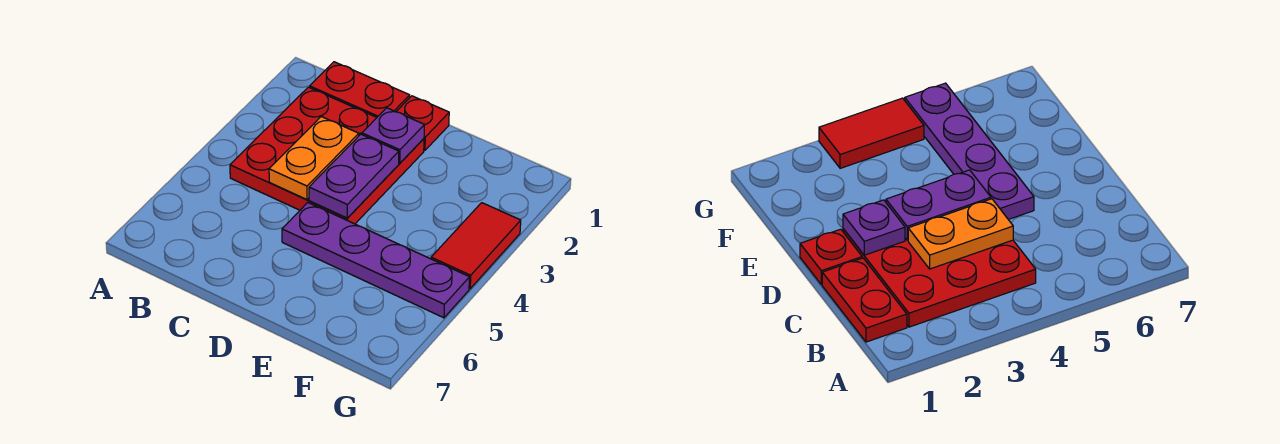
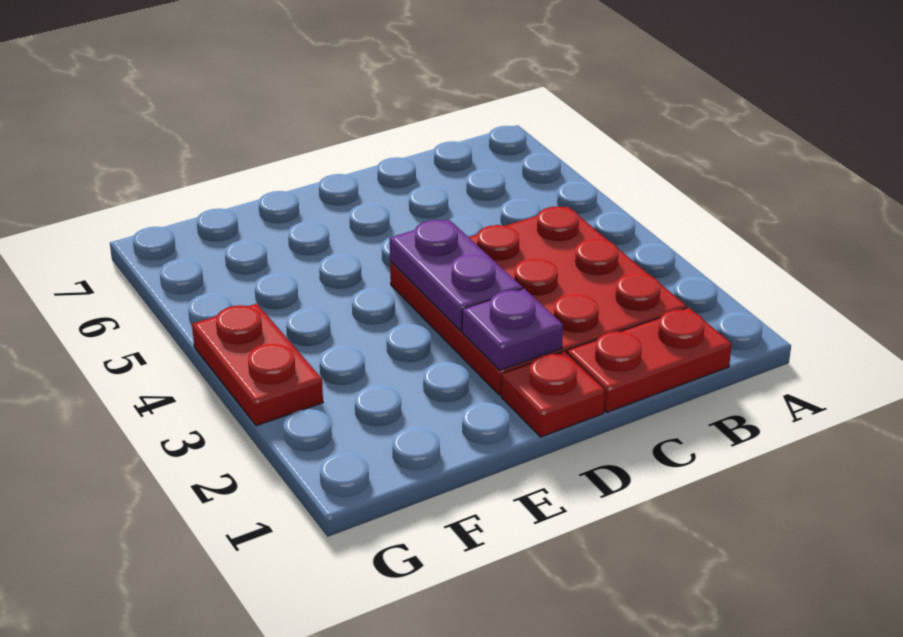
orange plate C3:C4 level 2 -> none
purple plate D5:G5 level 1 -> none
red tile G3:G4 level 1 -> red plate G3:G4 level 1

